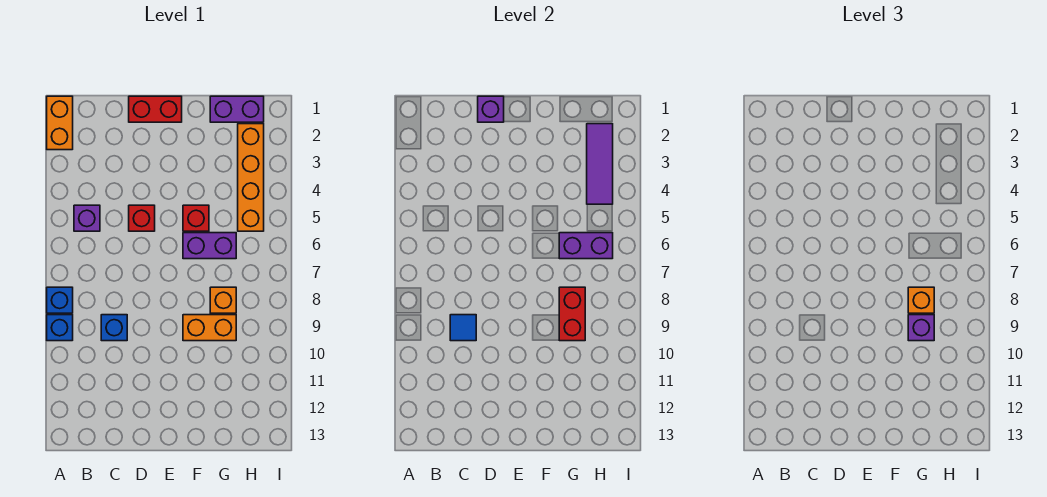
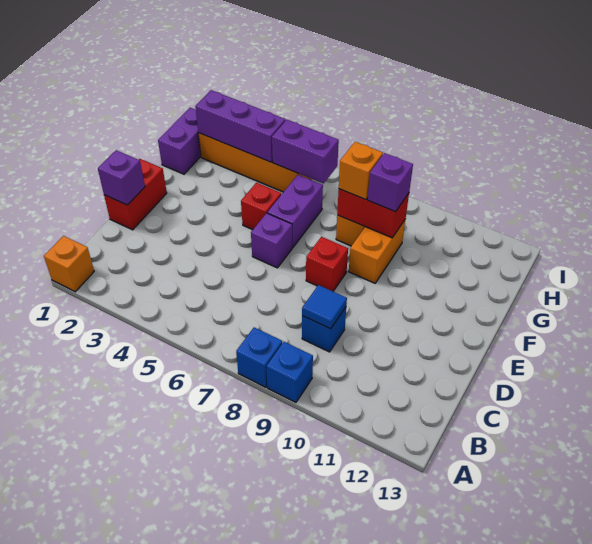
orange brick A1:A2 level 1 -> orange brick A1 level 1
purple brick B5 level 1 -> purple brick E6 level 1
red brick D5 level 1 -> red brick E8 level 1
purple brick G6:H6 level 2 -> purple brick H5:H6 level 2
purple tile H2:H4 level 2 -> purple brick H2:H4 level 2

